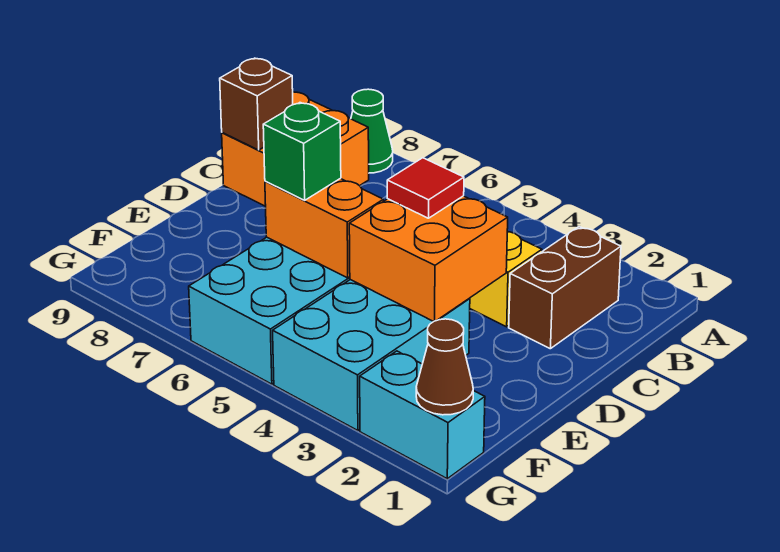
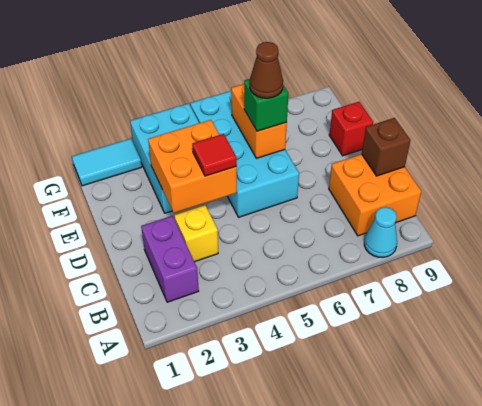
green cone A8 level 1 -> cyan cone A8 level 1
brown brick B2:C2 level 1 -> purple brick B2:C2 level 1
orange brick E5:E6 level 2 -> orange brick E6:F6 level 2
none -> red brick E9 level 1
cyan brick G1:G2 level 1 -> cyan tile G1:G2 level 1
brown cone G1 level 2 -> brown cone E6 level 4

